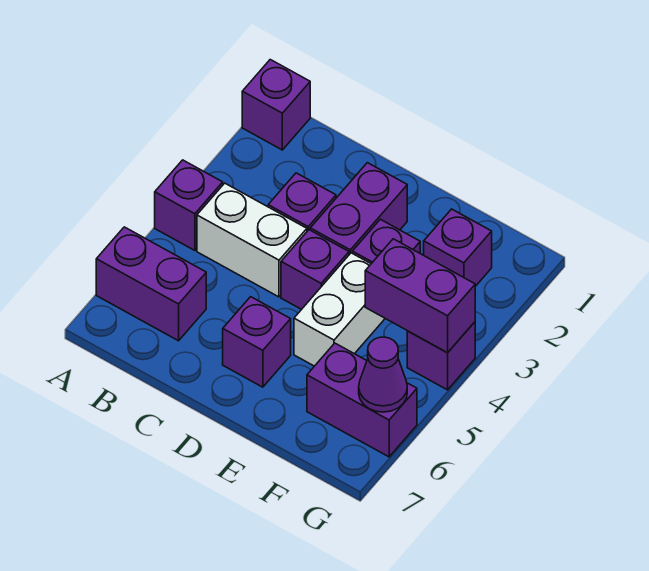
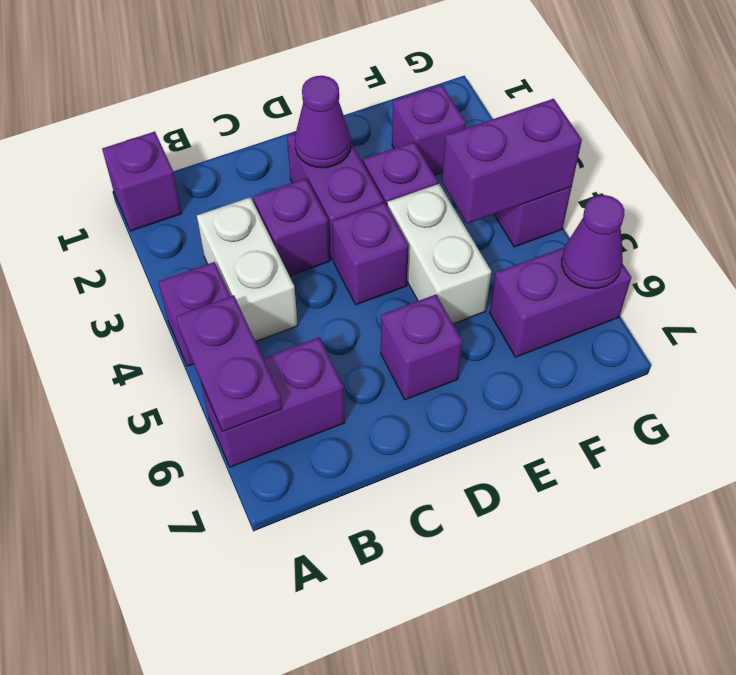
none -> purple plate A5:A6 level 2
white brick B4:C4 level 1 -> white brick B3:B4 level 1
none -> purple cone D2 level 2

